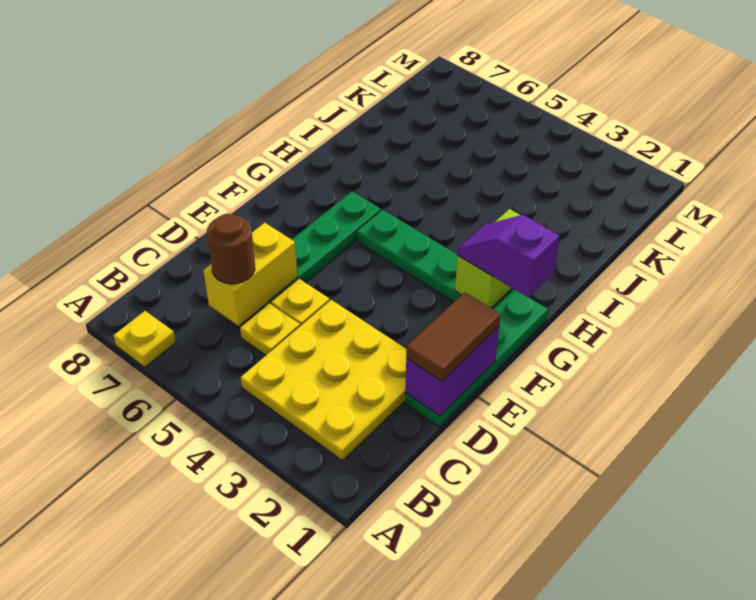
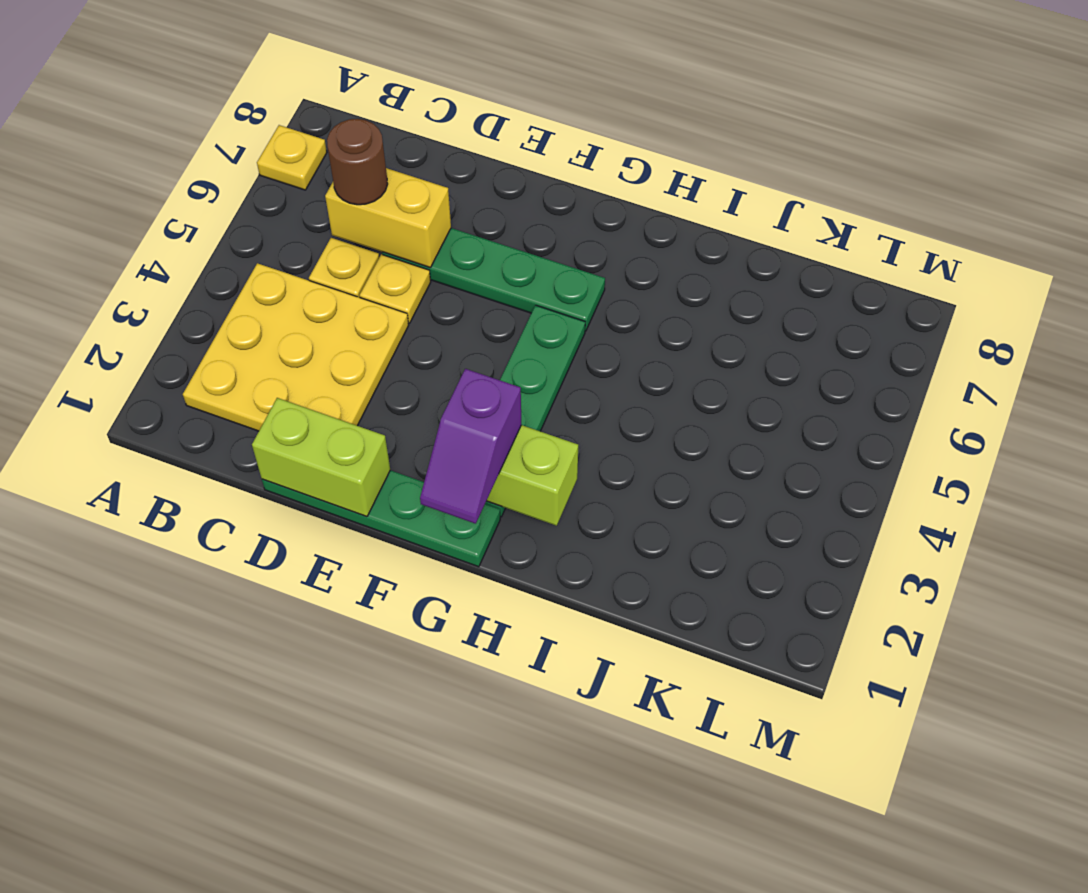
purple brick D1:E1 level 2 -> lime brick D1:E1 level 2
brown tile D1:E1 level 3 -> none
purple slope G1:G2 level 3 top 1 -> purple slope G1:G2 level 3 top 2

